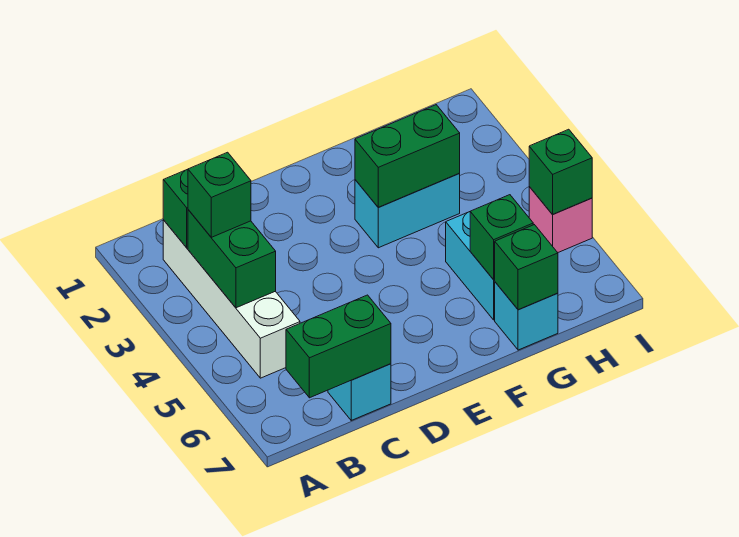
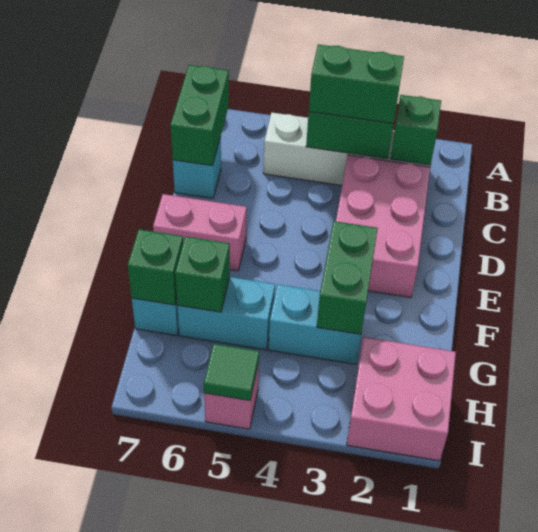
green brick B3 level 3 -> green brick B3:B4 level 3
none -> pink brick C2:E3 level 1
none -> pink brick E6:E7 level 1
cyan brick F3:G3 level 1 -> cyan brick G3:G4 level 1
none -> pink brick H1:I2 level 1
green brick I5 level 2 -> green tile I5 level 2

